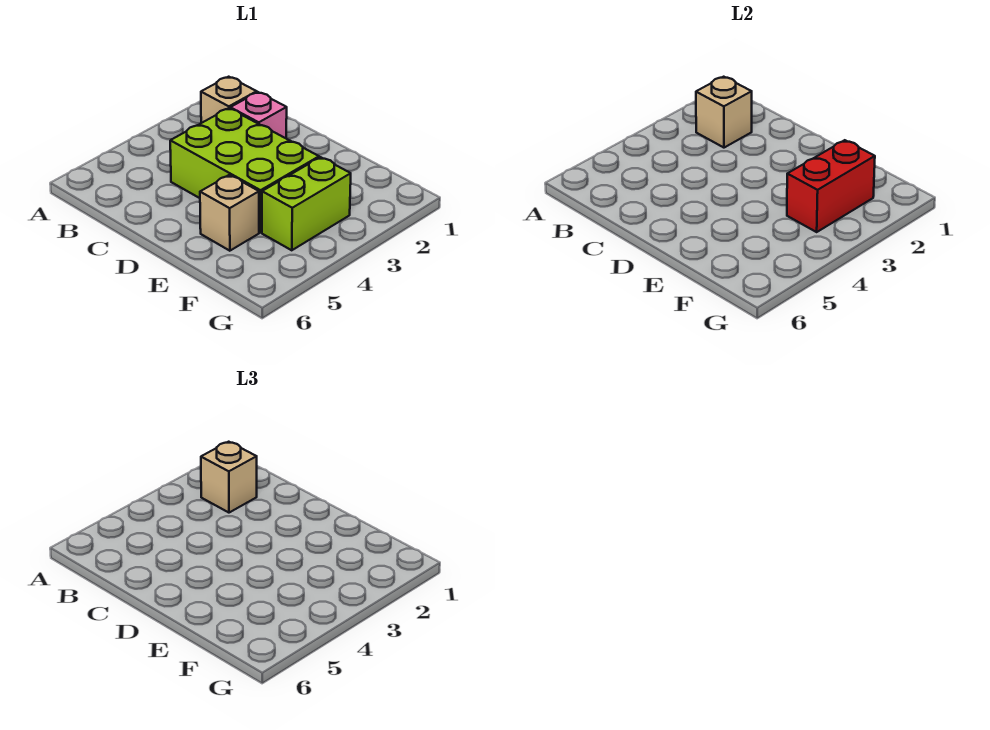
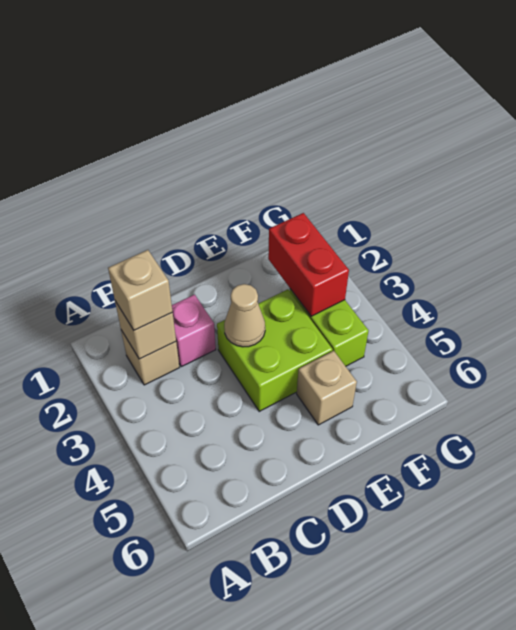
lime brick C3:E4 level 1 -> lime brick D3:E4 level 1
none -> tan cone D3 level 2

